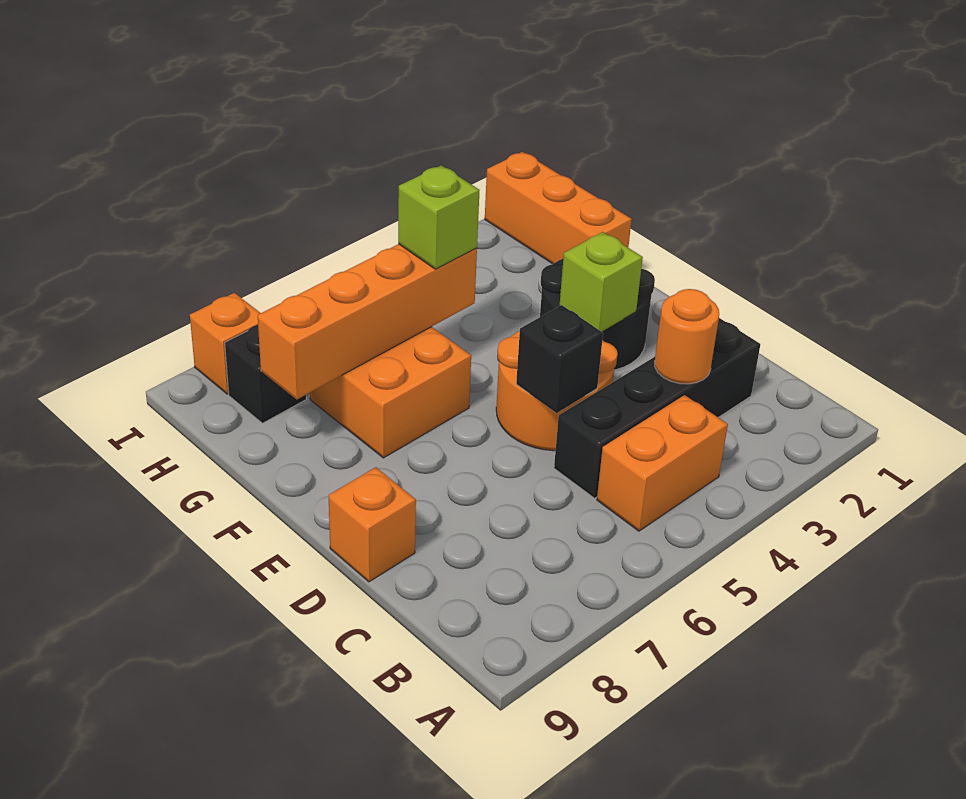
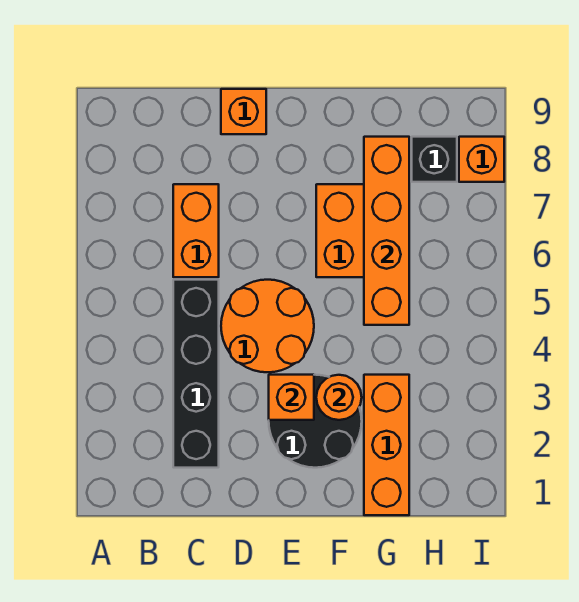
orange brick B4:B5 level 1 -> orange brick C6:C7 level 1
orange round brick C3 level 2 -> orange round brick F3 level 2
black brick D5 level 2 -> none
lime brick E3 level 2 -> orange brick E3 level 2
orange brick G1:I1 level 1 -> orange brick G1:G3 level 1
lime brick G5 level 3 -> none

